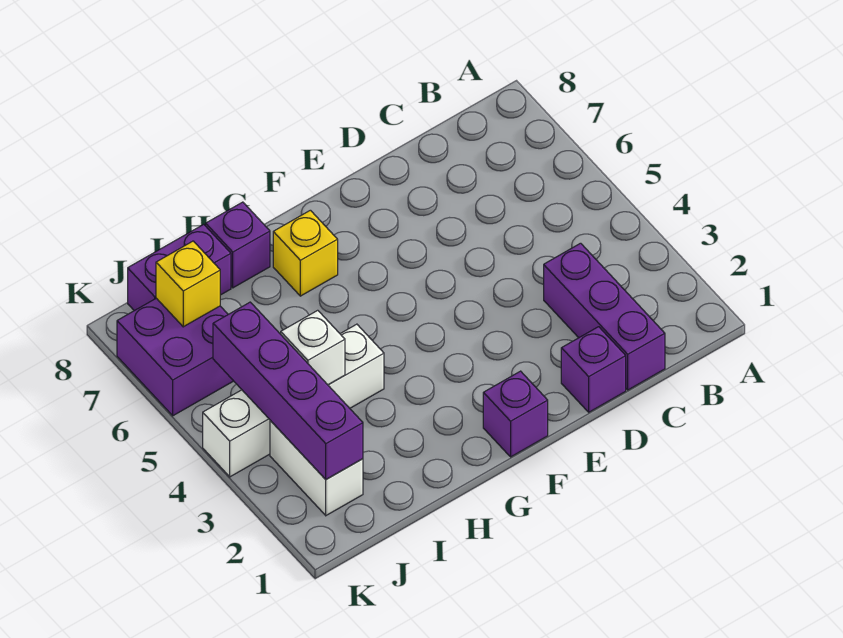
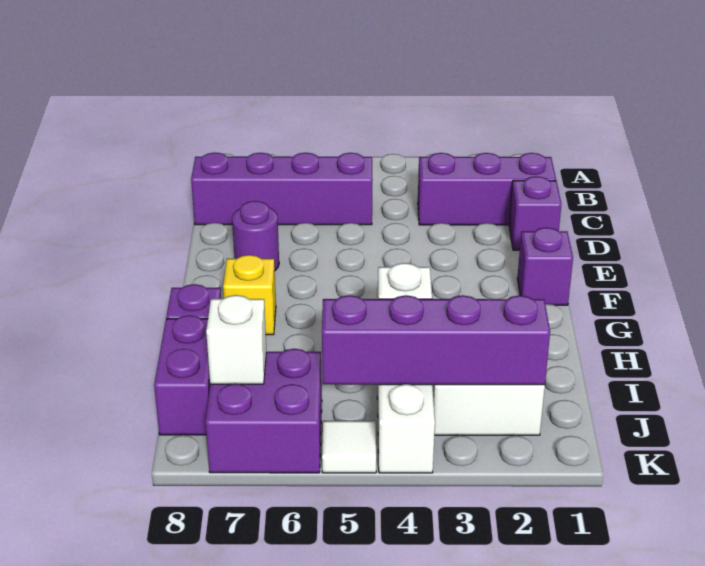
none -> purple brick C5:C8 level 1
none -> purple round brick E7 level 1
yellow brick J7 level 2 -> white brick J7 level 2
none -> white tile K5 level 1

